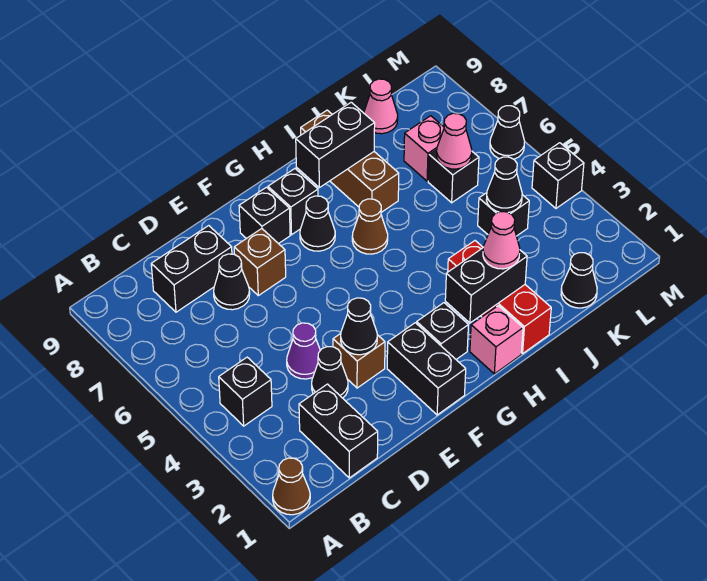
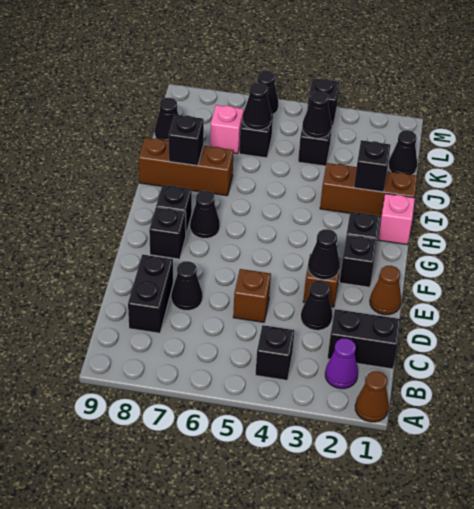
purple cone D4 level 1 -> purple cone B2 level 1
brown brick E7 level 1 -> brown brick D5 level 1
black brick F1:F2 level 1 -> black brick F2 level 1
black brick H2:I2 level 2 -> black brick I2 level 2
brown cone H6 level 1 -> brown cone E1 level 1
black brick H8:I8 level 2 -> black brick I8 level 2
red brick I1:I3 level 1 -> brown brick I1:I3 level 1
pink cone I2 level 3 -> none
pink cone K6 level 2 -> black cone K6 level 2
pink cone K9 level 1 -> black cone K9 level 1

